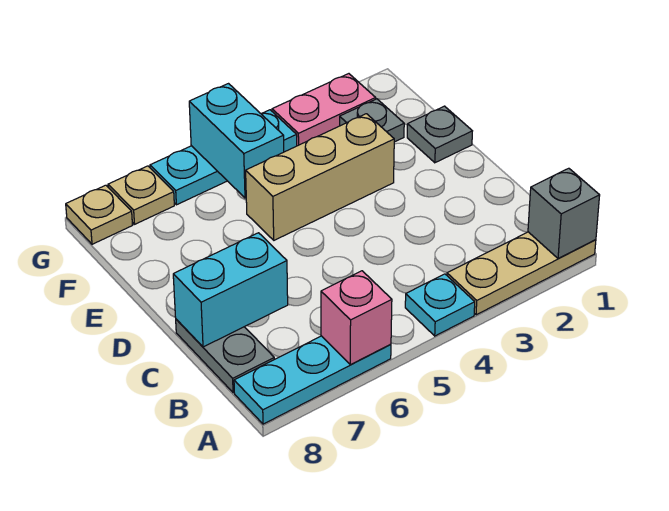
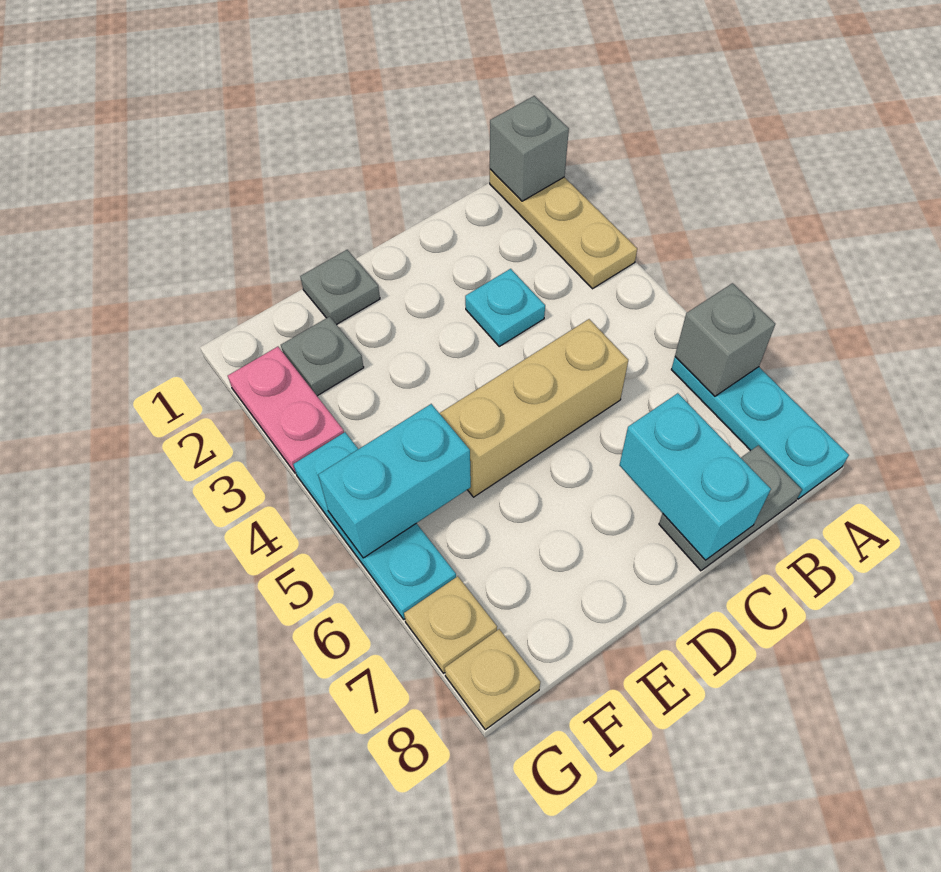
cyan plate A4 level 1 -> cyan plate C3 level 1
pink brick A6 level 2 -> grey brick A6 level 2
tan brick E3:E5 level 1 -> tan brick C5:E5 level 1

